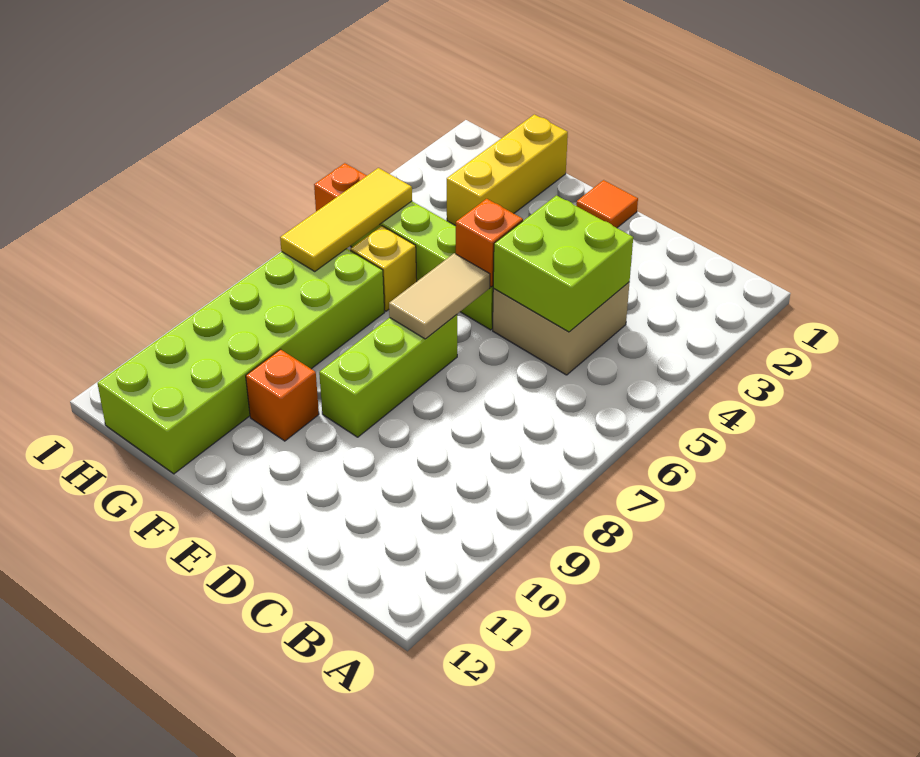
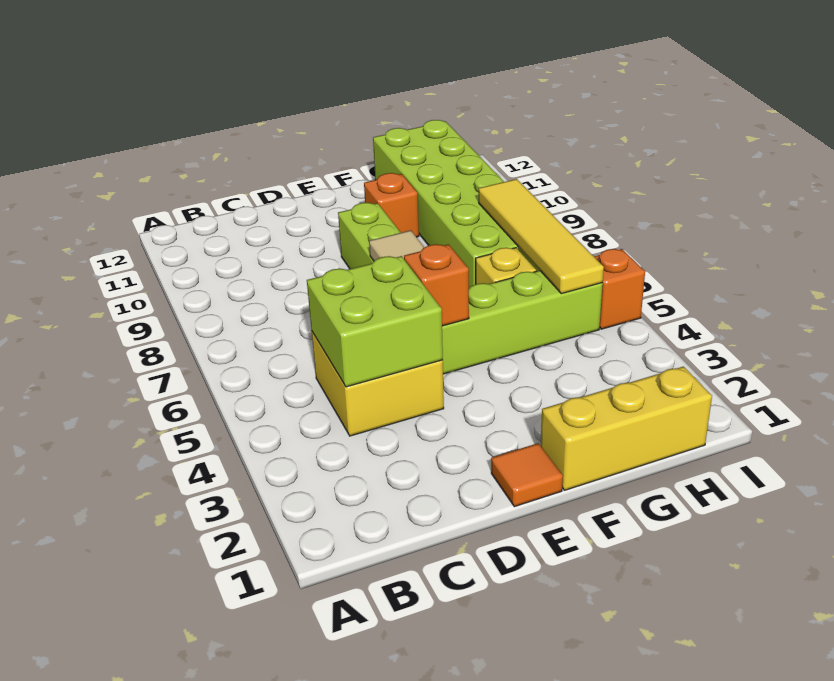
tan brick C4:D5 level 1 -> yellow brick C4:D5 level 1
yellow brick G1:G3 level 1 -> yellow brick F1:H1 level 1
yellow tile H5:H7 level 2 -> yellow tile H5:H8 level 2

